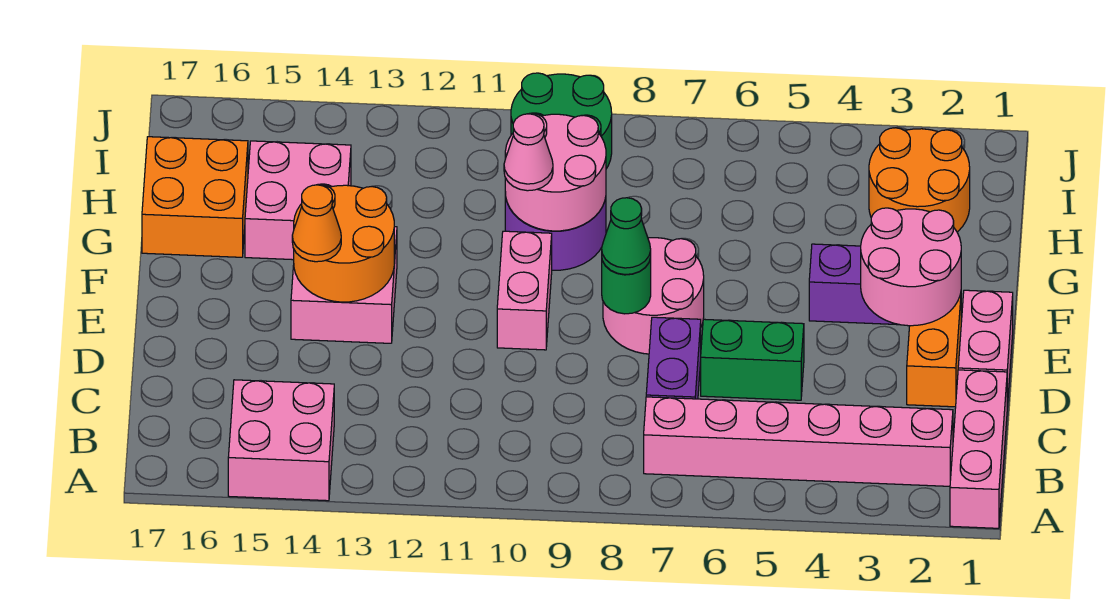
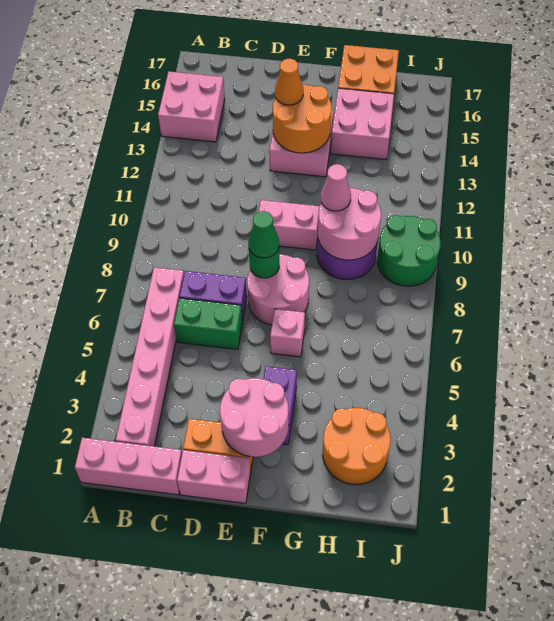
green brick D5:D6 level 1 -> green brick C6:D6 level 1
none -> pink brick F6 level 1

